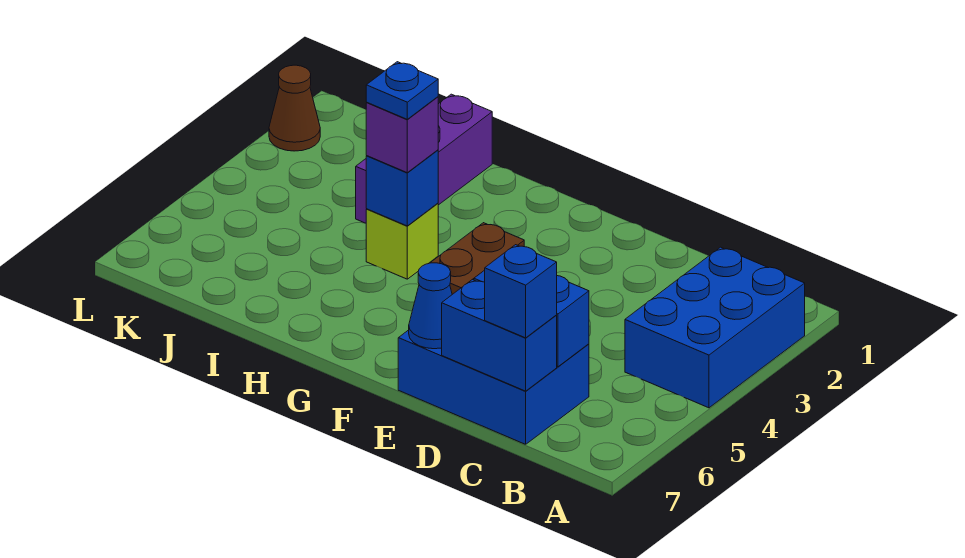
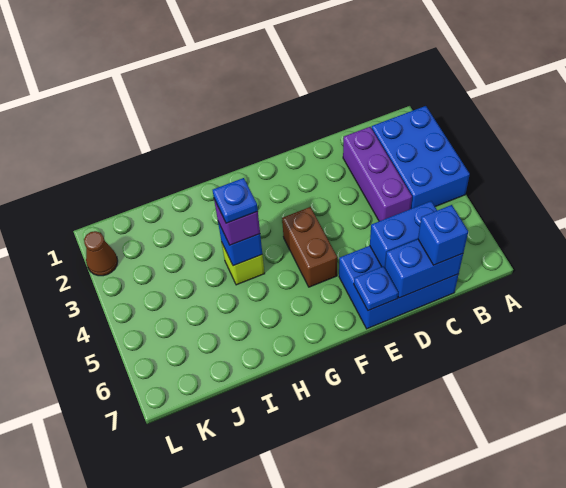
blue cone E7 level 2 -> blue plate E7 level 2
purple brick I1:I3 level 1 -> purple brick C2:C4 level 1

